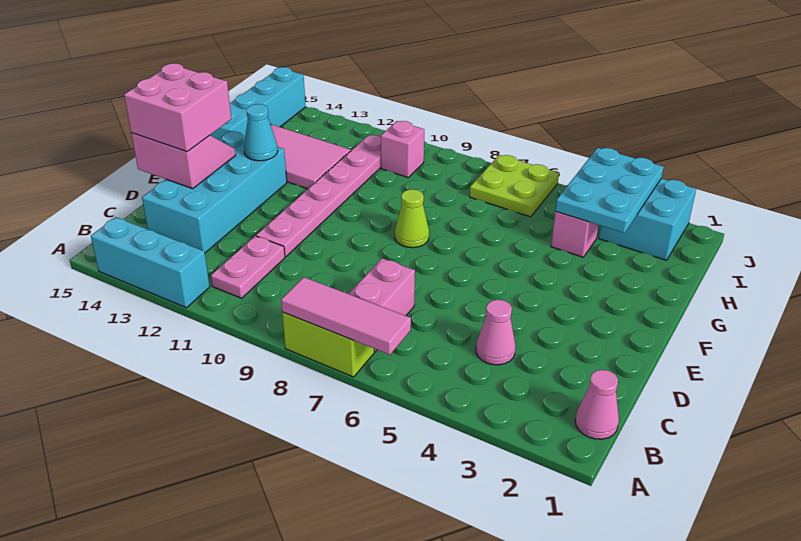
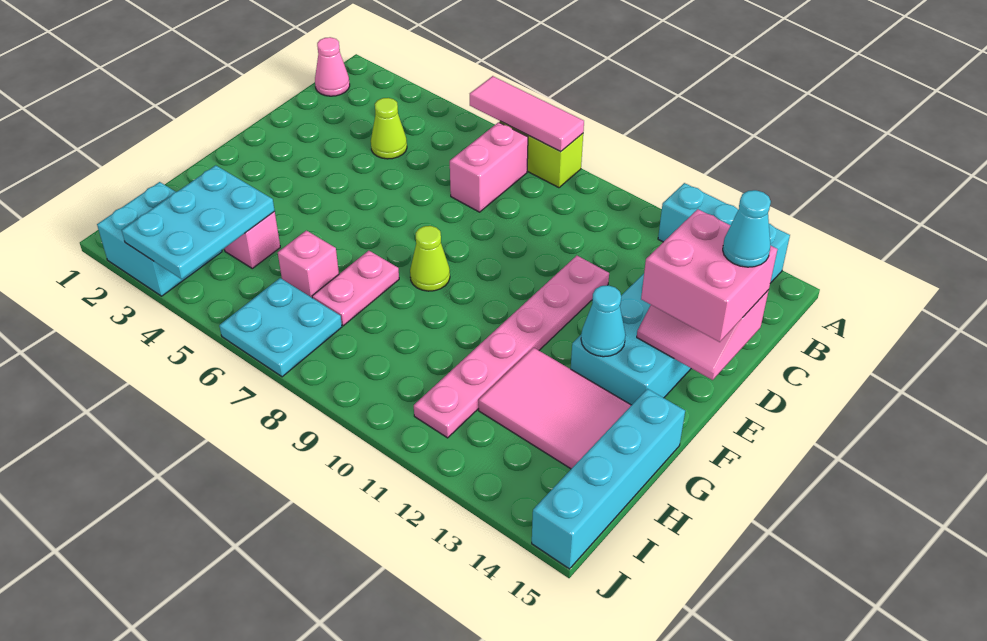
pink plate B11:C11 level 1 -> pink plate G7:H7 level 1
pink cone C4 level 1 -> lime cone C4 level 1
none -> cyan cone D15 level 4
lime plate I6:J7 level 1 -> cyan plate I6:J7 level 1
pink brick I10 level 1 -> pink brick H6 level 1

